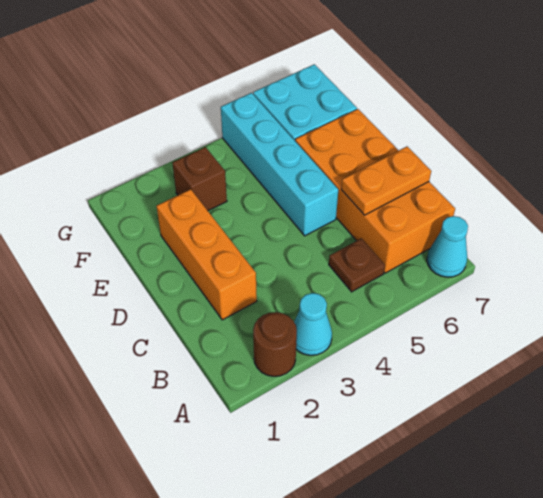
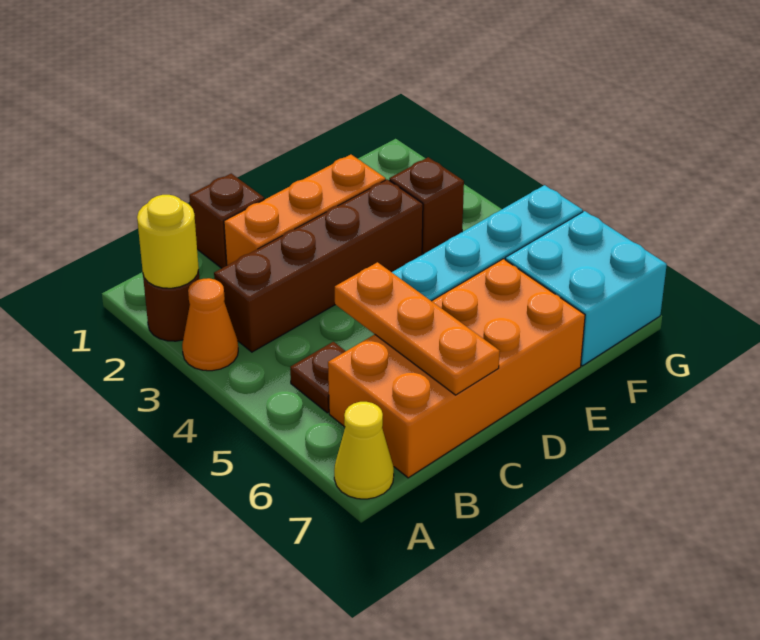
none -> yellow round brick A2 level 2
cyan cone A3 level 1 -> orange cone A3 level 1
cyan cone A7 level 1 -> yellow cone A7 level 1
none -> brown brick B3:E3 level 1
none -> brown brick C1 level 1
orange plate C6:C7 level 2 -> orange plate C5:C7 level 2

